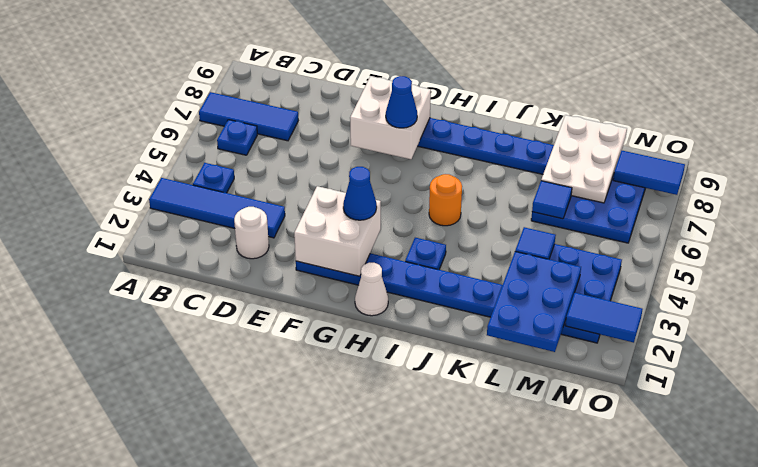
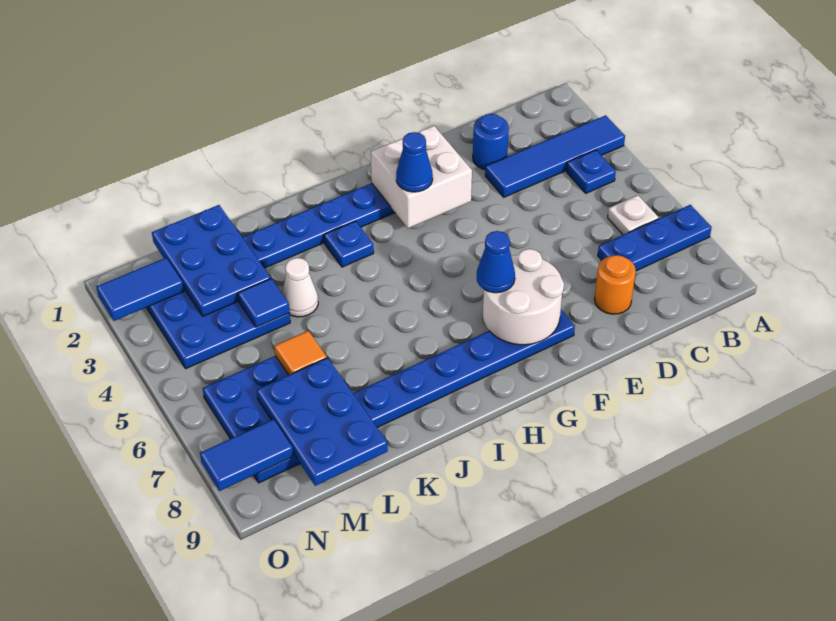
blue tile A7:C7 level 1 -> blue plate A7:C7 level 1
blue plate B6 level 1 -> white plate B6 level 1
white round brick D2 level 1 -> blue round brick D2 level 1
white brick F7:G8 level 2 -> white round brick F7:G8 level 2
white cone H1 level 1 -> white cone K4 level 1
orange round brick I5 level 1 -> orange round brick D8 level 1
blue tile L6 level 2 -> orange tile L6 level 2
white plate L7:M9 level 2 -> blue plate L7:M9 level 2

